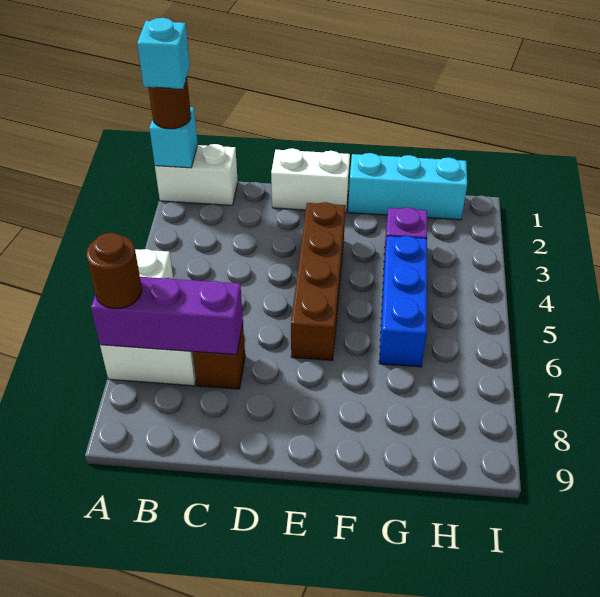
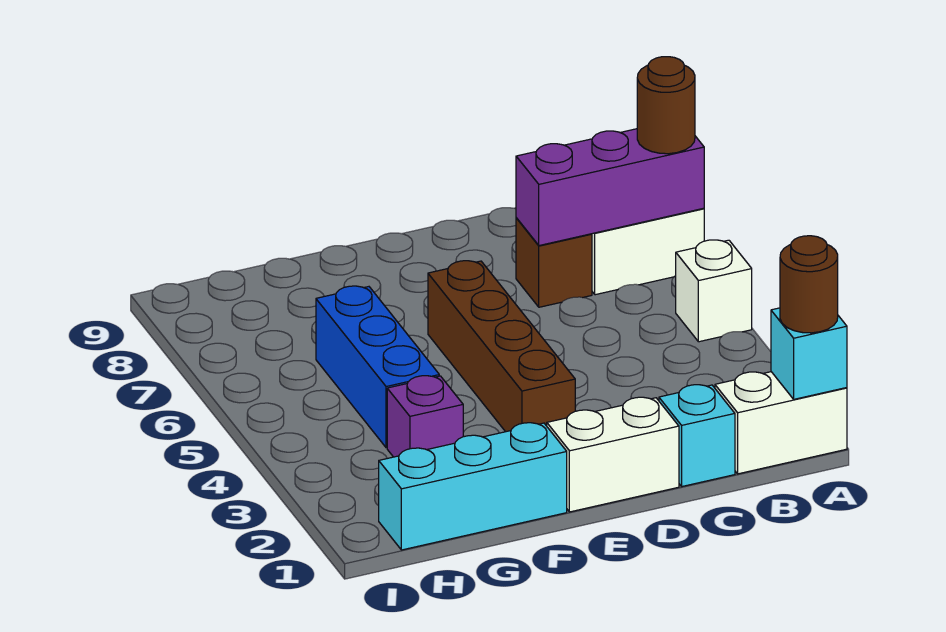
cyan brick A1 level 4 -> cyan brick C1 level 1

